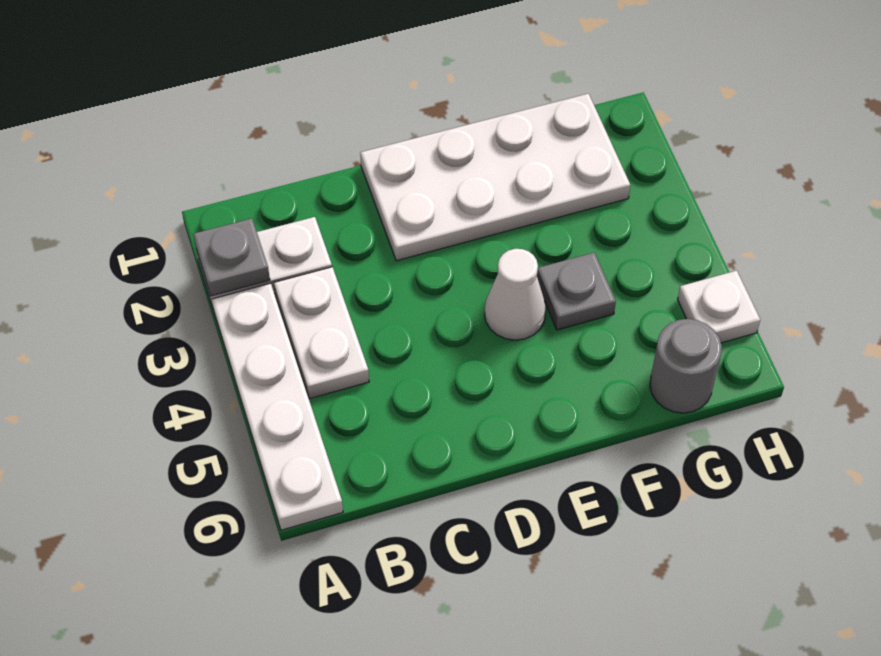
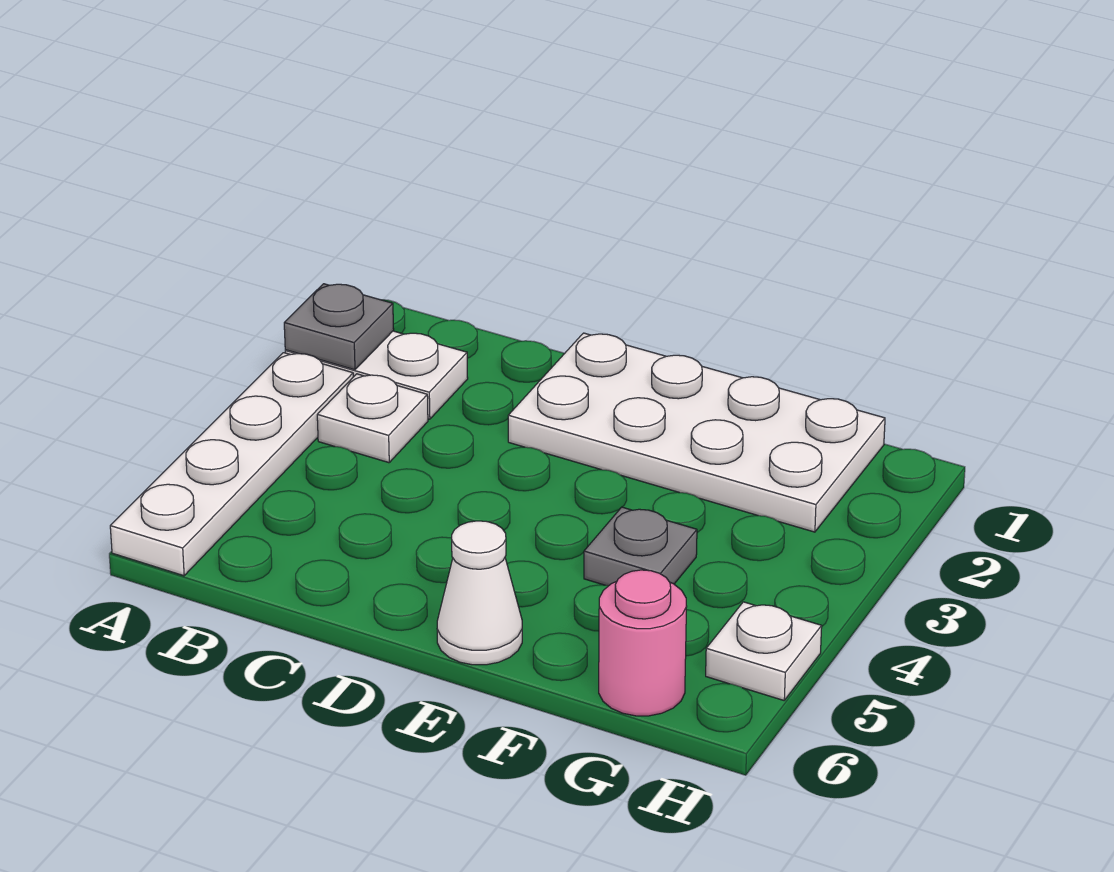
white plate B3:B4 level 1 -> white plate B3 level 1
white cone E4 level 1 -> white cone E6 level 1
grey round brick G6 level 1 -> pink round brick G6 level 1

